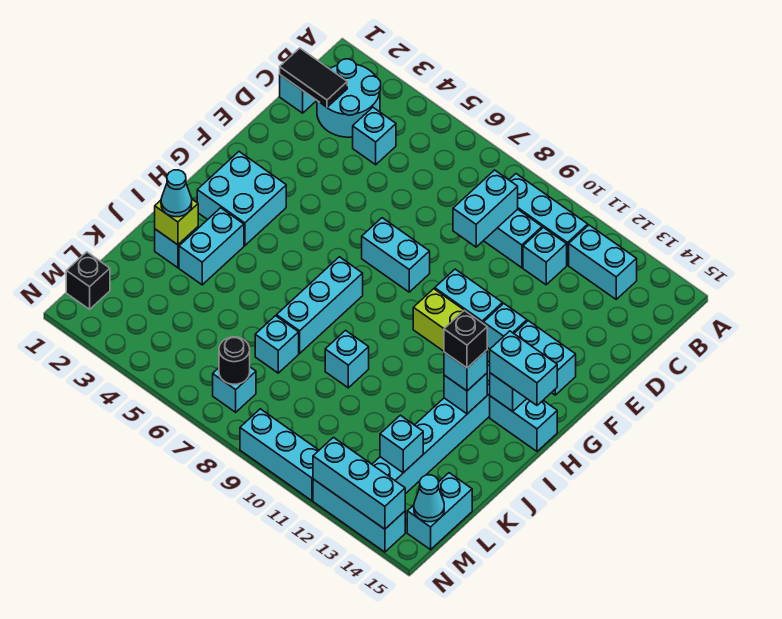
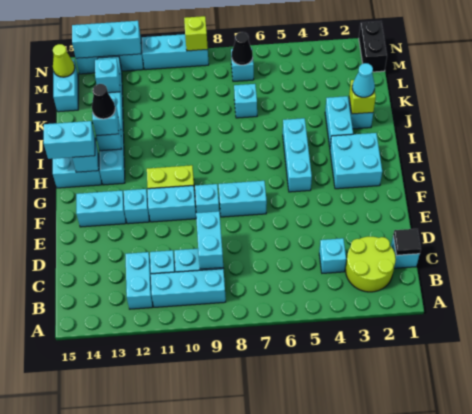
cyan round brick B2:C3 level 1 -> lime round brick B2:C3 level 1
cyan brick B12:B13 level 1 -> cyan brick B12:C12 level 1
black tile C1:C2 level 2 -> black tile C1 level 2
cyan brick H7:J7 level 1 -> cyan brick G5:I5 level 1
black brick I13 level 4 -> black cone I13 level 4
cyan brick J9 level 1 -> cyan brick F9 level 1
black brick M1 level 1 -> black brick M1:N1 level 1
black round brick M7 level 2 -> black cone M7 level 2
cyan cone M15 level 2 -> lime cone M15 level 2
none -> lime brick N9 level 2

